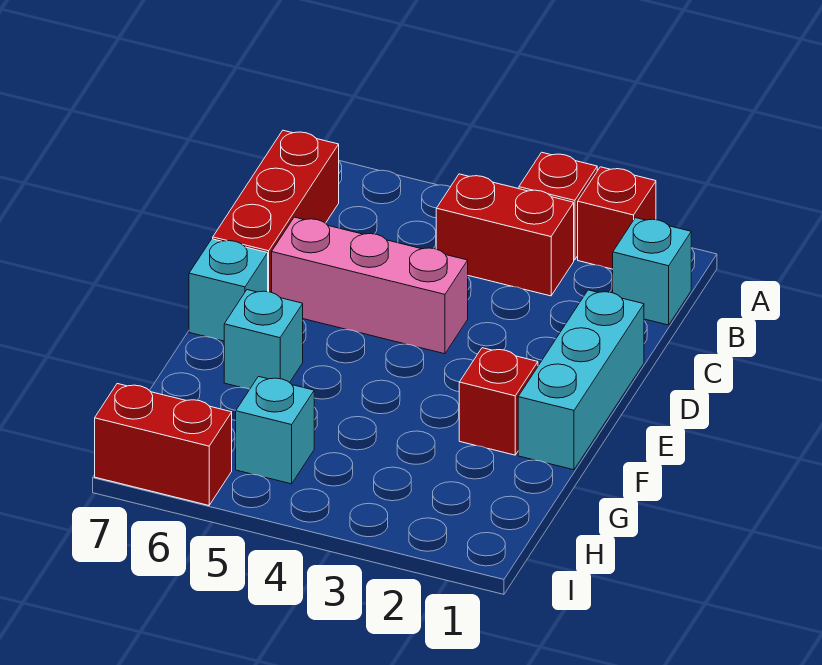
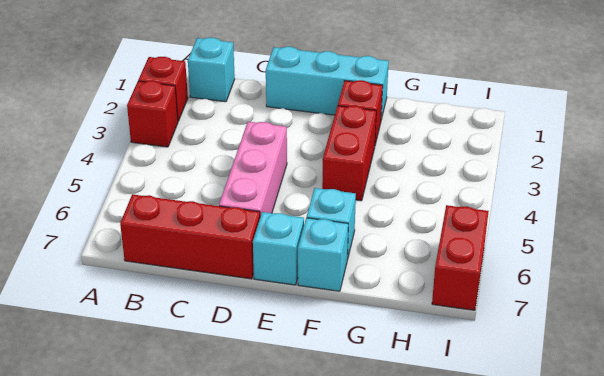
red brick B3:B4 level 1 -> red brick F3:F4 level 1
cyan brick H5 level 1 -> cyan brick F7 level 1

